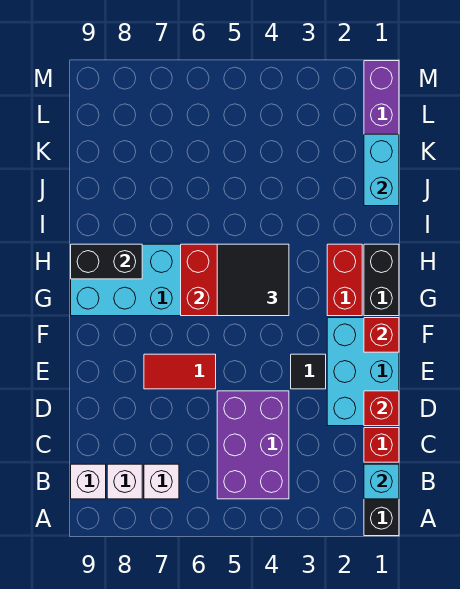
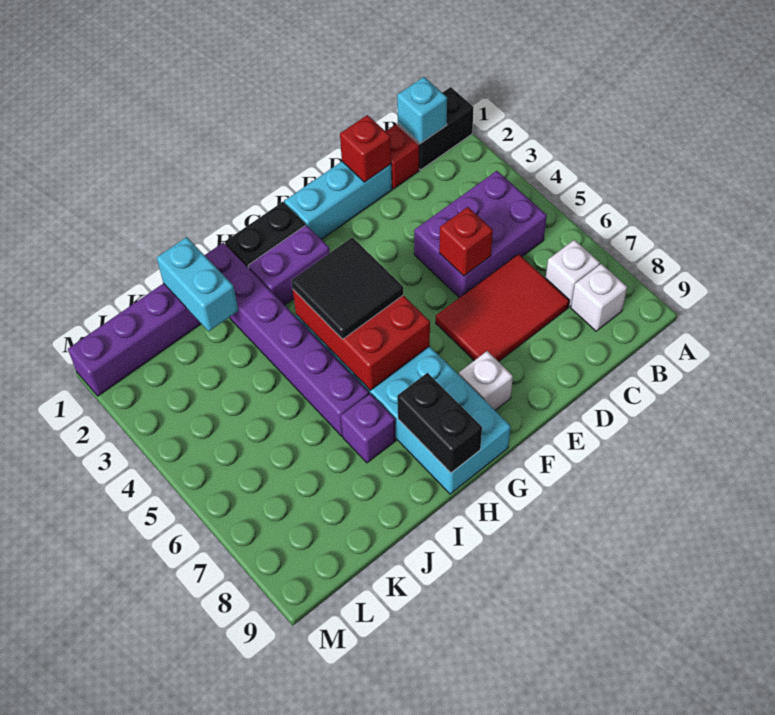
white brick B9 level 1 -> white brick F8 level 1
cyan brick D1:F2 level 1 -> cyan brick D1:F1 level 1
black tile E3 level 1 -> none
red tile E6:E7 level 1 -> red tile C6:E7 level 1
red brick F1 level 2 -> red brick D5 level 2
red brick G2:H2 level 1 -> purple brick G2:H2 level 1
none -> purple brick I1:I6 level 1
none -> purple brick I7 level 1
cyan brick J1:K1 level 2 -> cyan brick J1:J2 level 2

